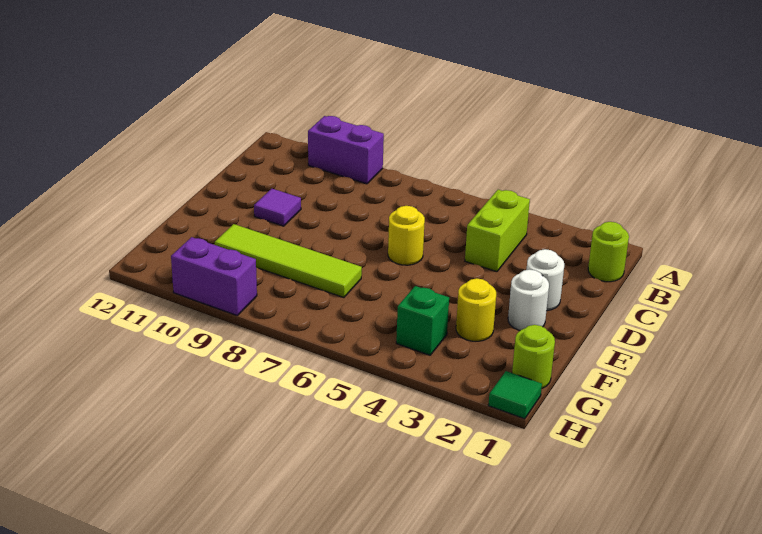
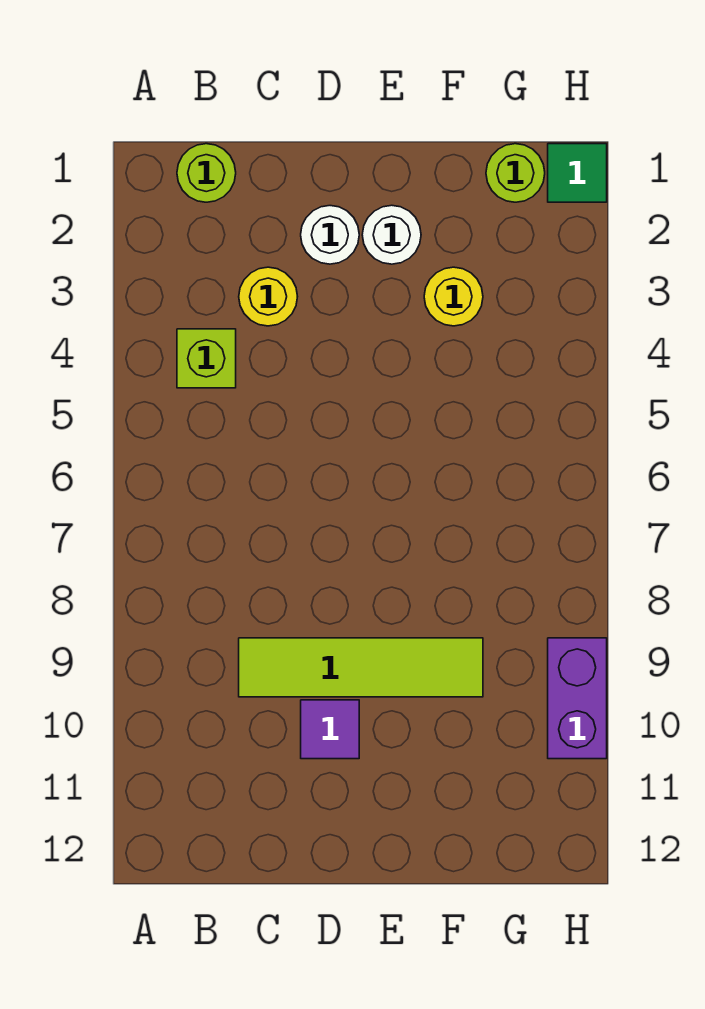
purple brick A9:A10 level 1 -> none
lime brick B4:C4 level 1 -> lime brick B4 level 1
yellow round brick D6 level 1 -> yellow round brick C3 level 1
lime tile F7:F10 level 1 -> lime tile C9:F9 level 1
green brick G4 level 1 -> none

